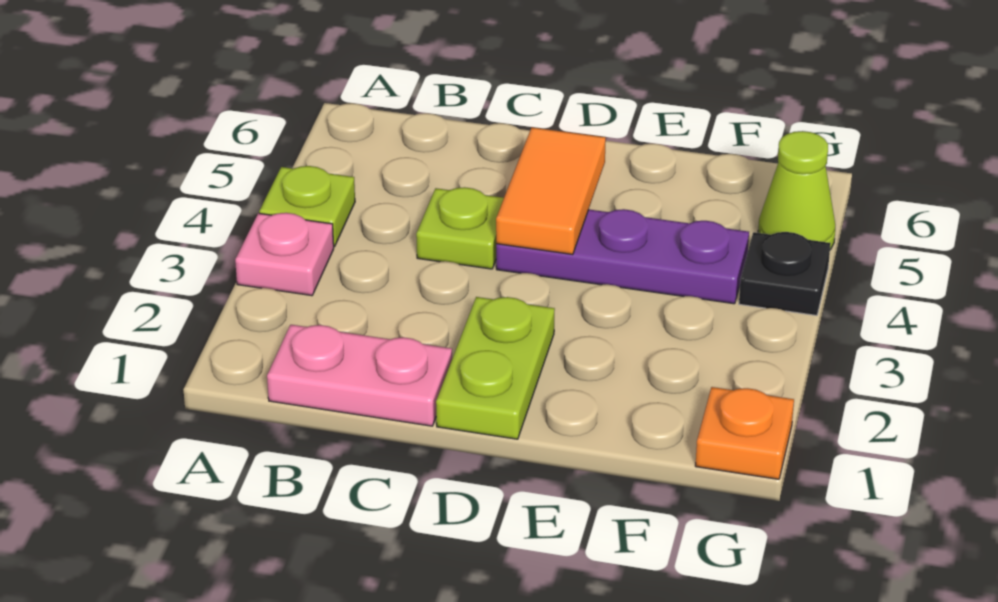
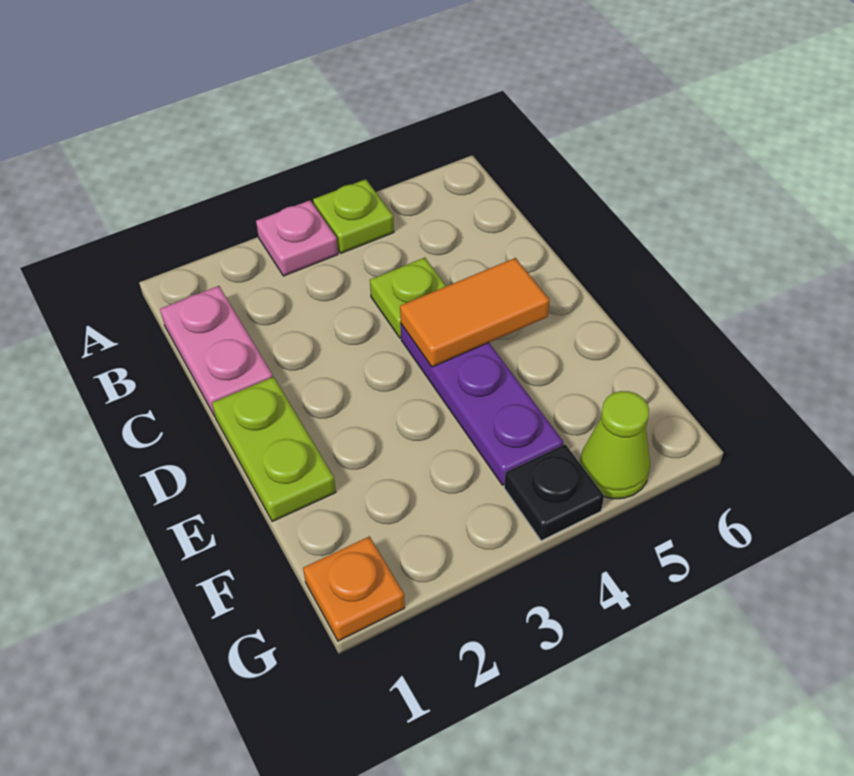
lime plate D1:D2 level 1 -> lime plate D1:E1 level 1

